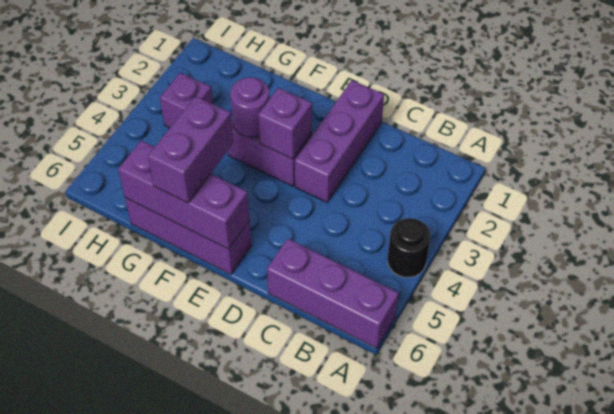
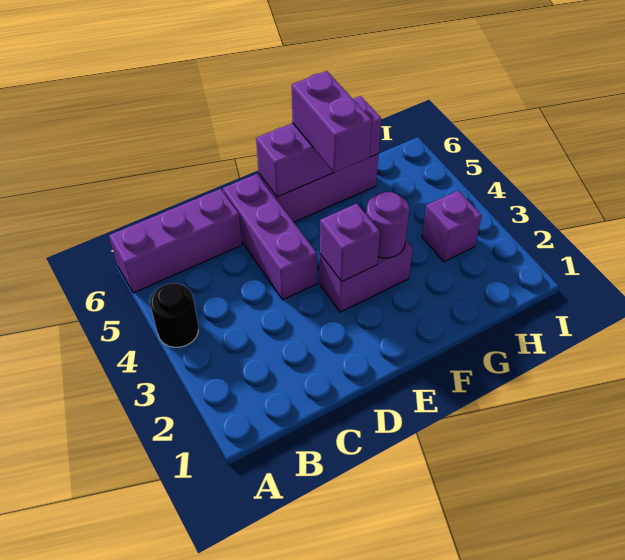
purple brick D1:D3 level 1 -> purple brick D4:D6 level 1

